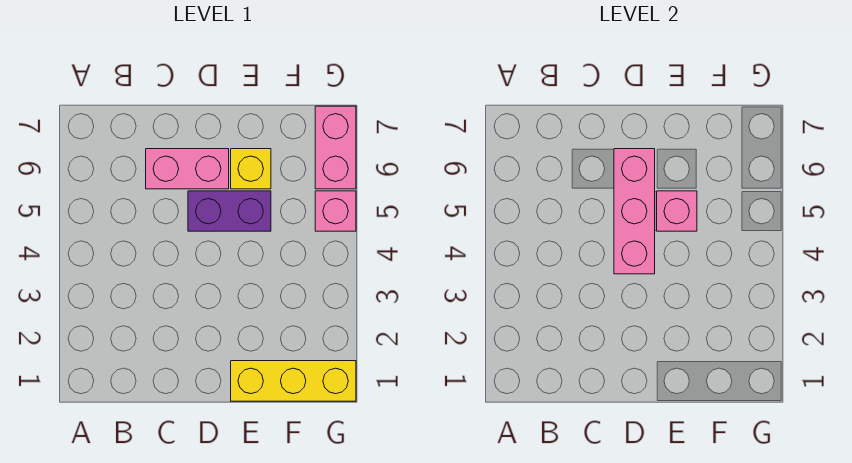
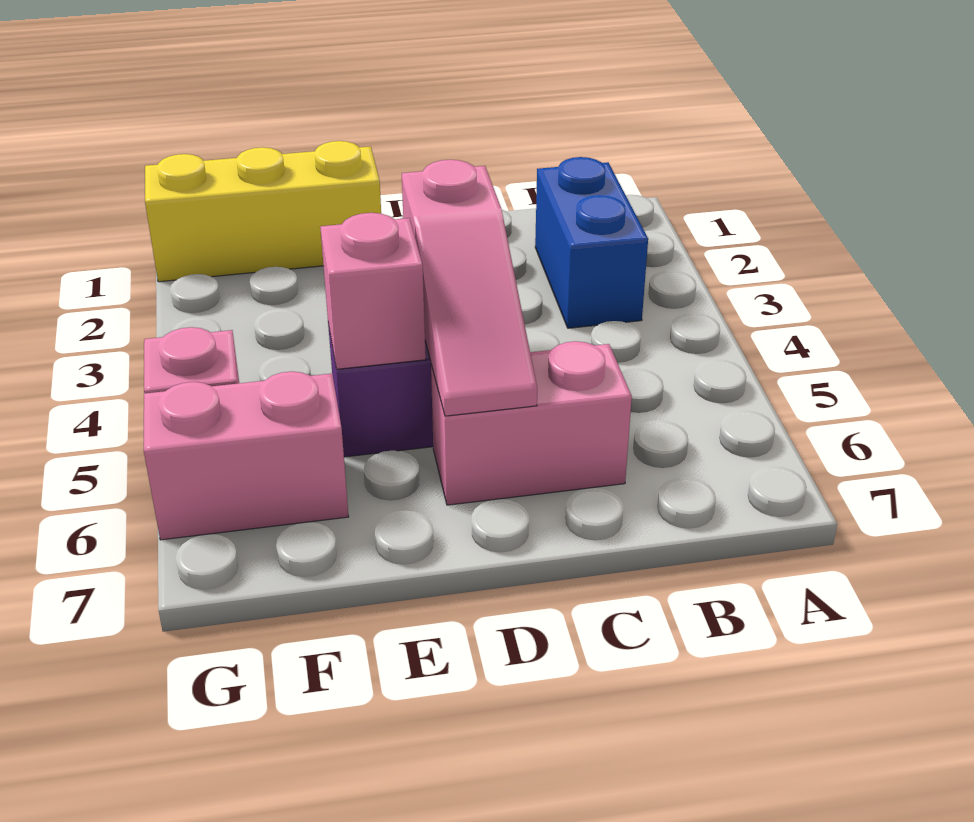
none -> blue brick B2:B3 level 1
pink brick D4:D6 level 2 -> pink slope D4:D6 level 2 top 4
yellow brick E6 level 1 -> none
pink brick G6:G7 level 1 -> pink brick F6:G6 level 1

